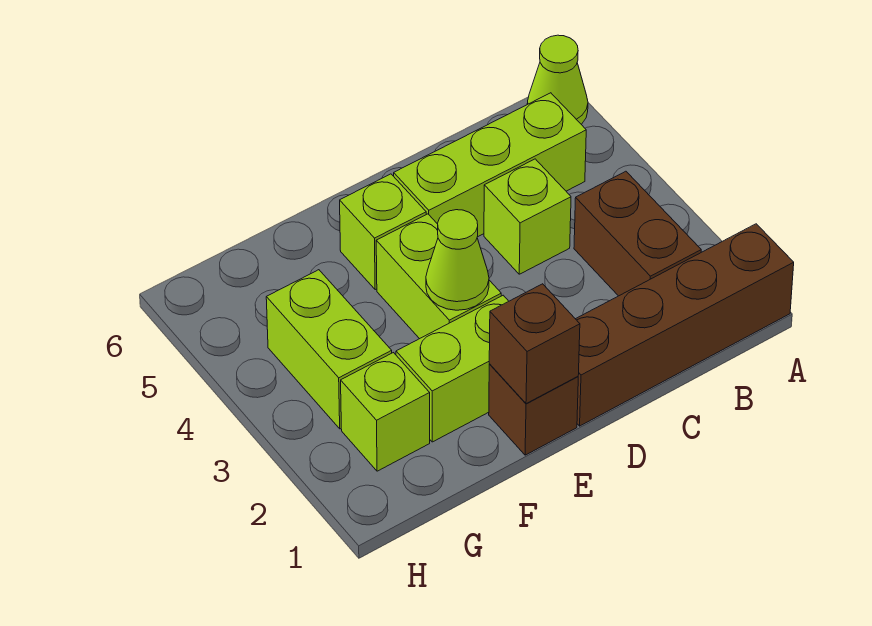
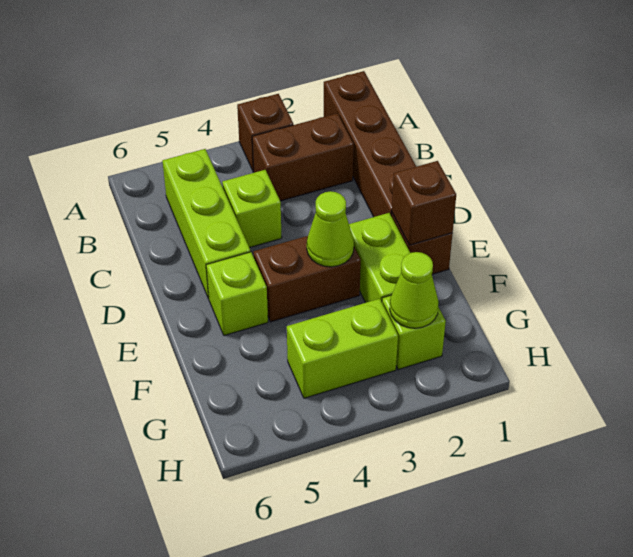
none -> brown brick A3 level 1
lime cone A6 level 1 -> lime cone G2 level 2
lime brick E3:E4 level 1 -> brown brick E3:E4 level 1

